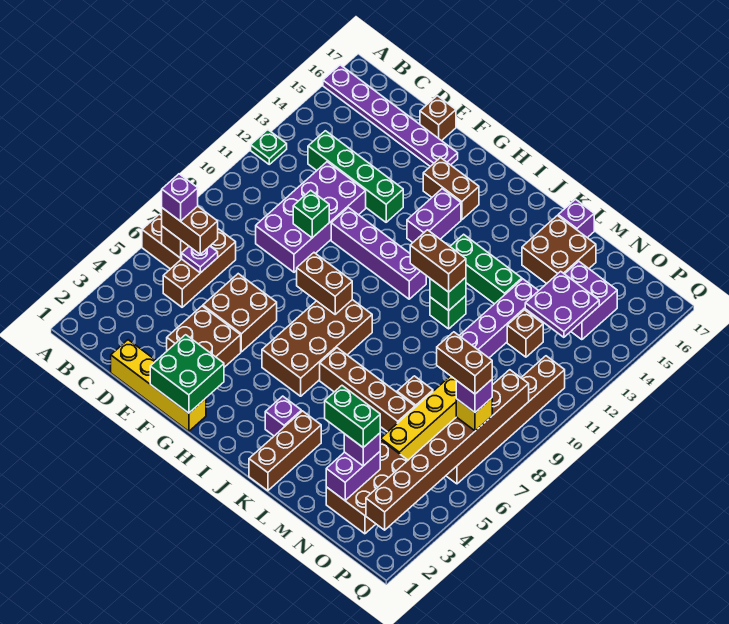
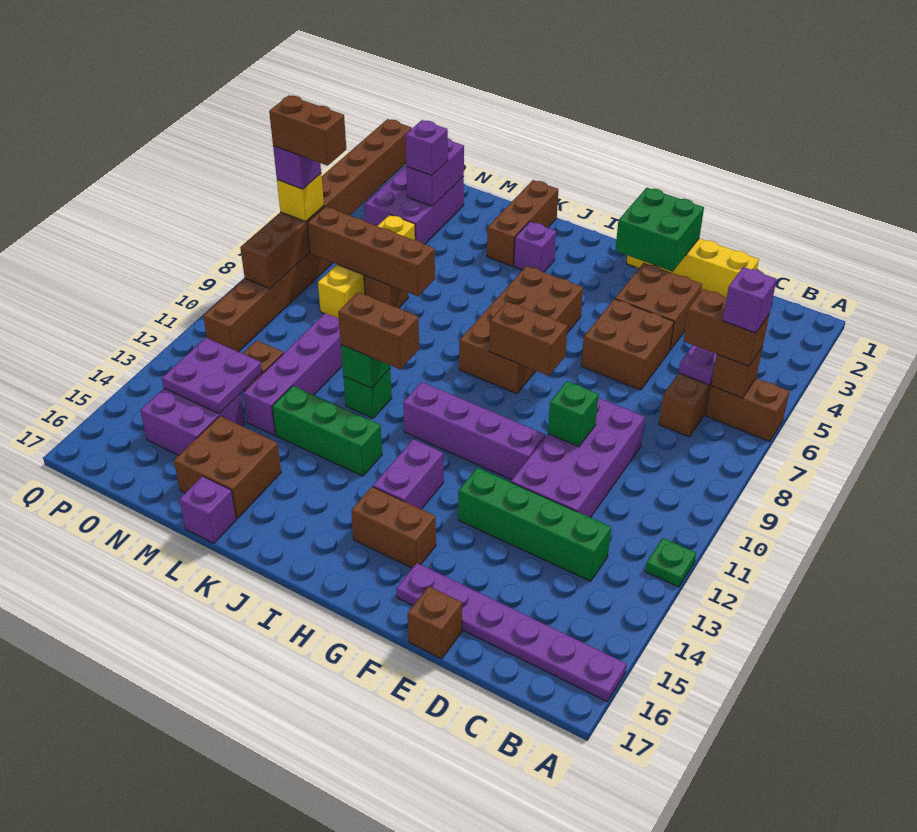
brown brick J6:M6 level 1 -> brown brick L7:O7 level 2
green brick M3:N3 level 4 -> none
brown brick N2:O4 level 1 -> purple brick N2:O4 level 1

